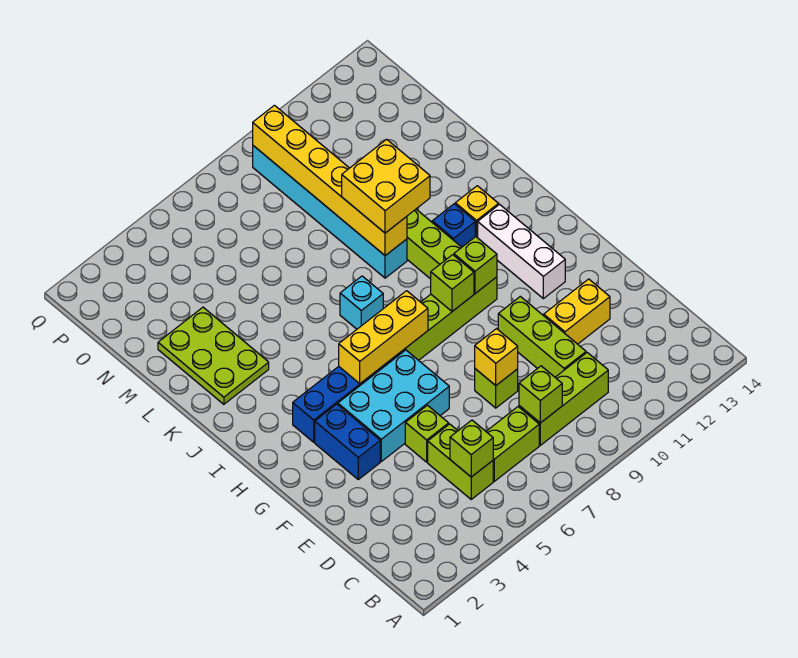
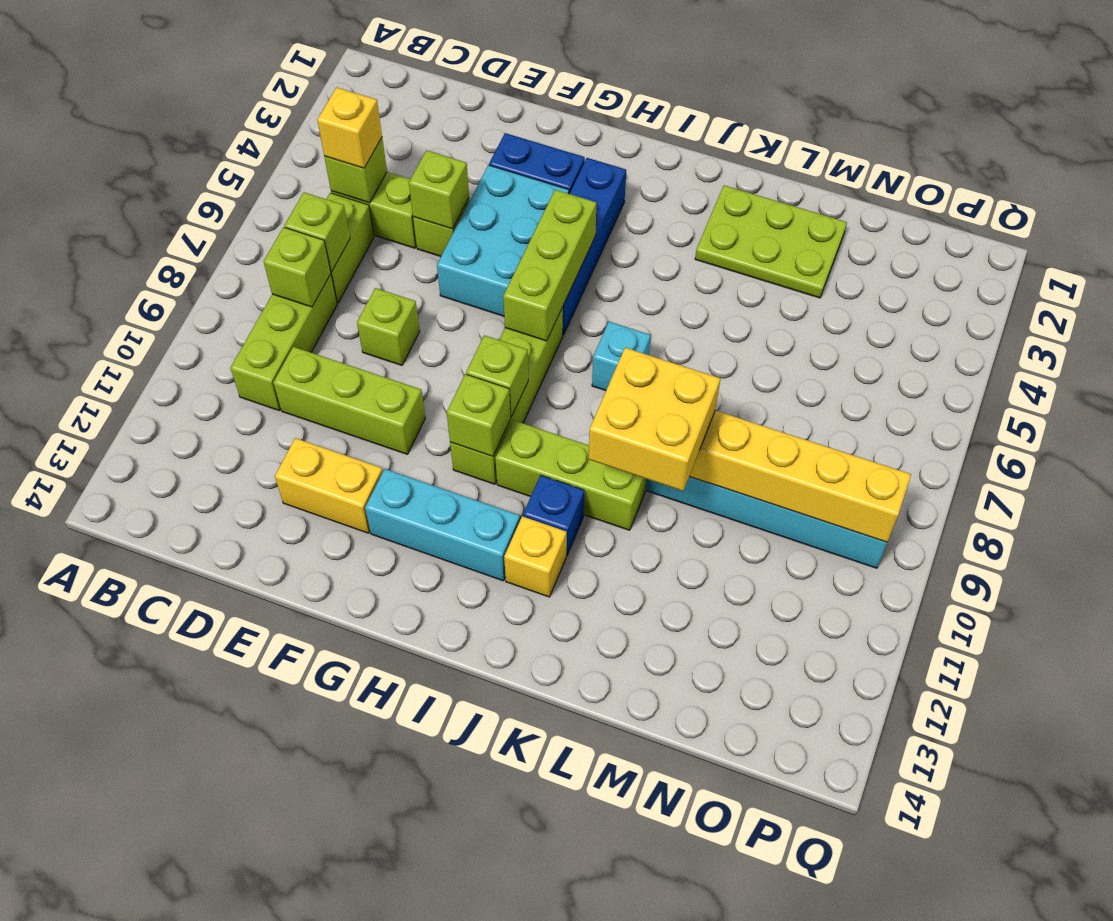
none -> lime brick C7 level 2
none -> lime brick E5 level 2
yellow brick E8 level 2 -> yellow brick C5 level 3
yellow brick E11:E12 level 1 -> yellow brick E12:F12 level 1
white brick G12:I12 level 1 -> cyan brick G12:I12 level 1
yellow brick H5:H7 level 2 -> lime brick H5:H7 level 2

